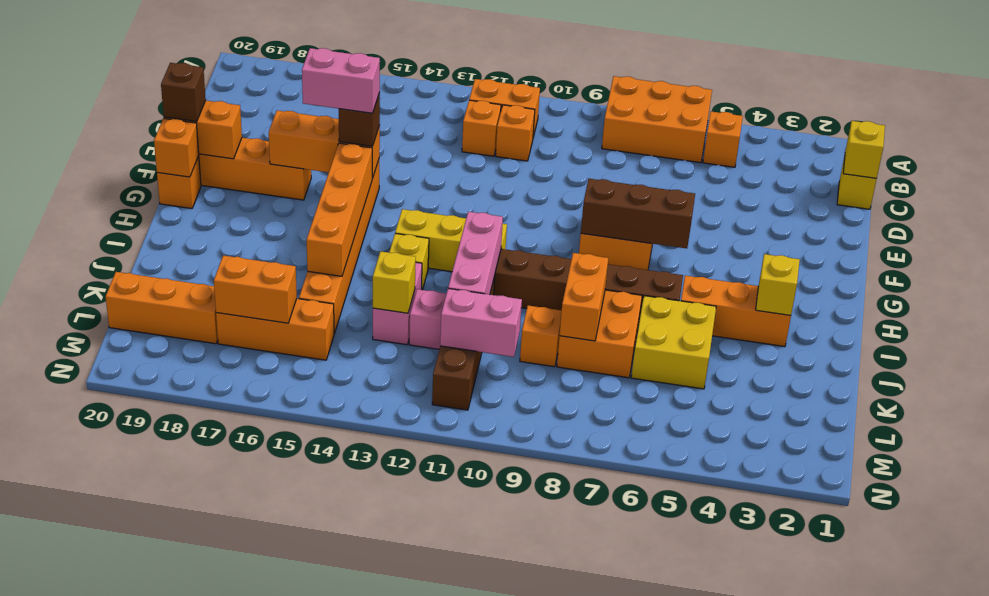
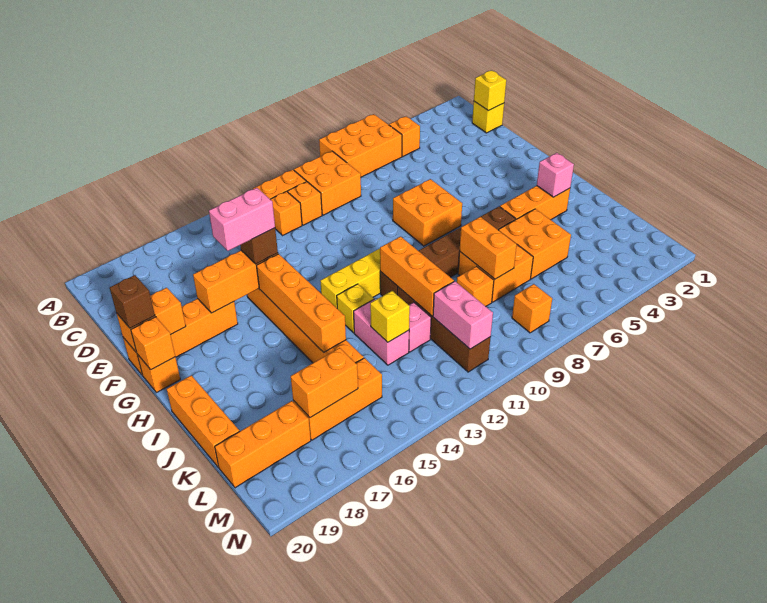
none -> orange brick B9:C10 level 1
brown brick G6:G8 level 2 -> none
yellow brick I3 level 2 -> pink brick I3 level 2
pink brick I11:K11 level 2 -> orange brick I11:K11 level 2
none -> orange brick I20:K20 level 1
yellow brick J5:K6 level 1 -> orange brick J5:K6 level 1
pink brick L10:L11 level 2 -> pink brick L11:M11 level 2
none -> orange brick M8 level 1

